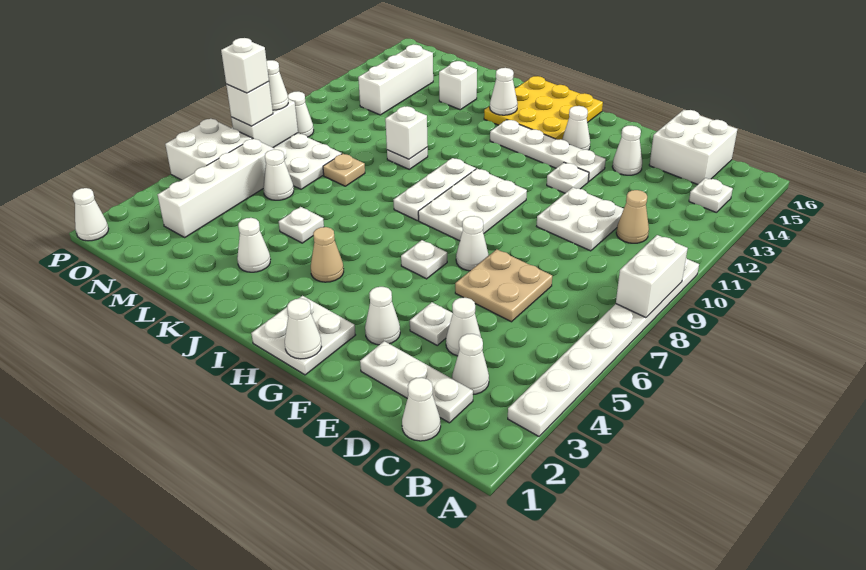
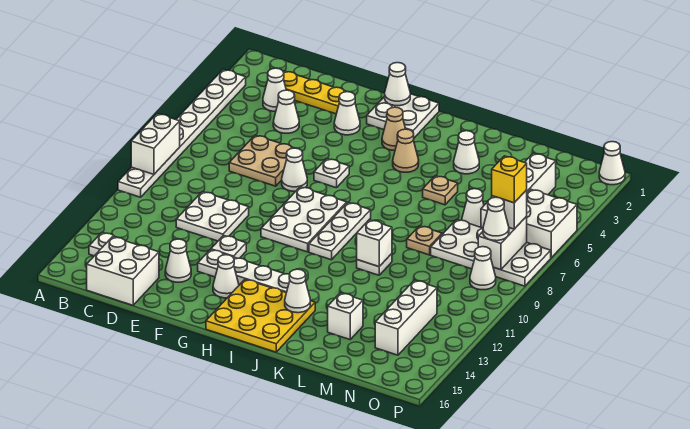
white cone C1 level 1 -> none
white plate C2:E2 level 1 -> yellow plate C2:E2 level 1
tan cone C11 level 1 -> tan cone H3 level 1
white plate E4 level 1 -> none
white plate K5 level 1 -> tan plate K5 level 1
white brick O7 level 4 -> yellow brick O7 level 4

